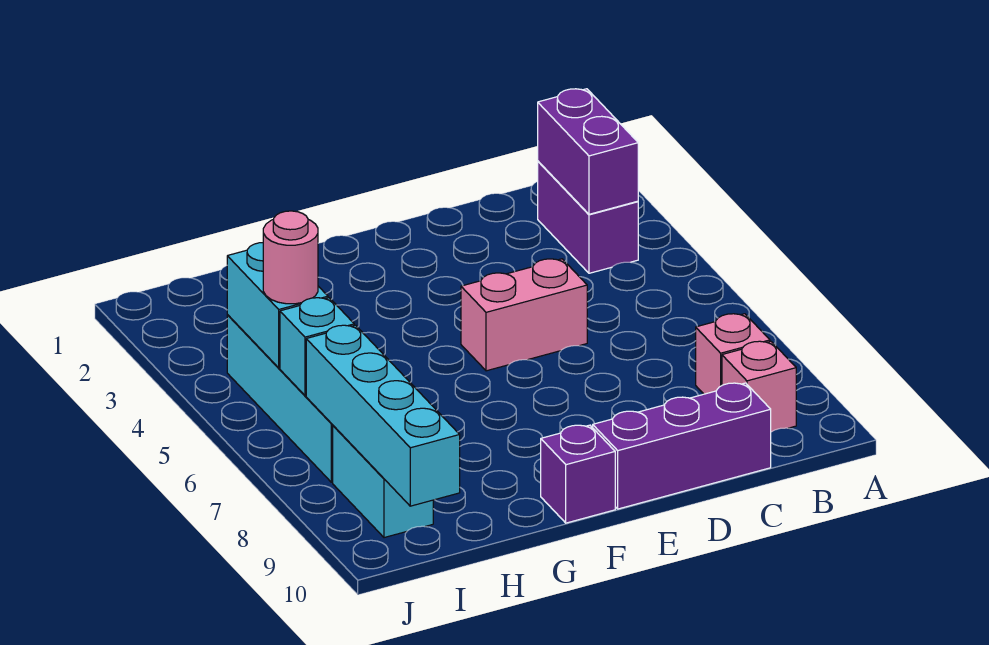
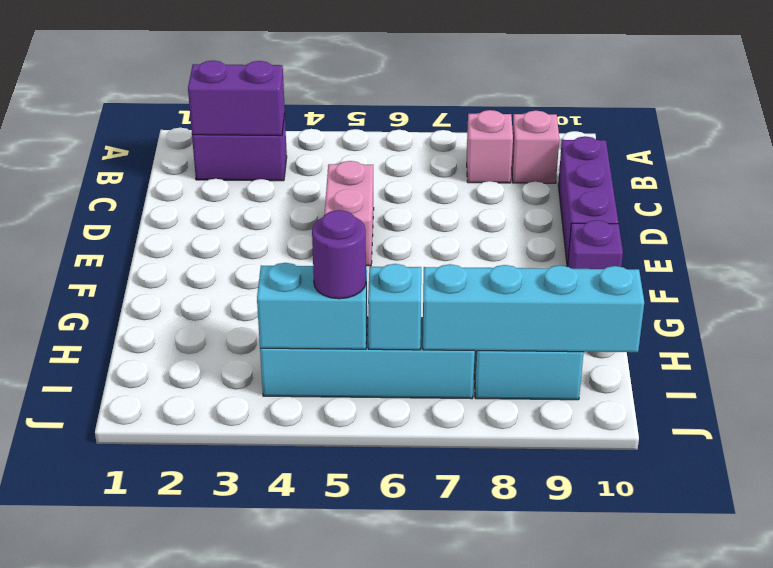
pink round brick I5 level 3 -> purple round brick I5 level 3

